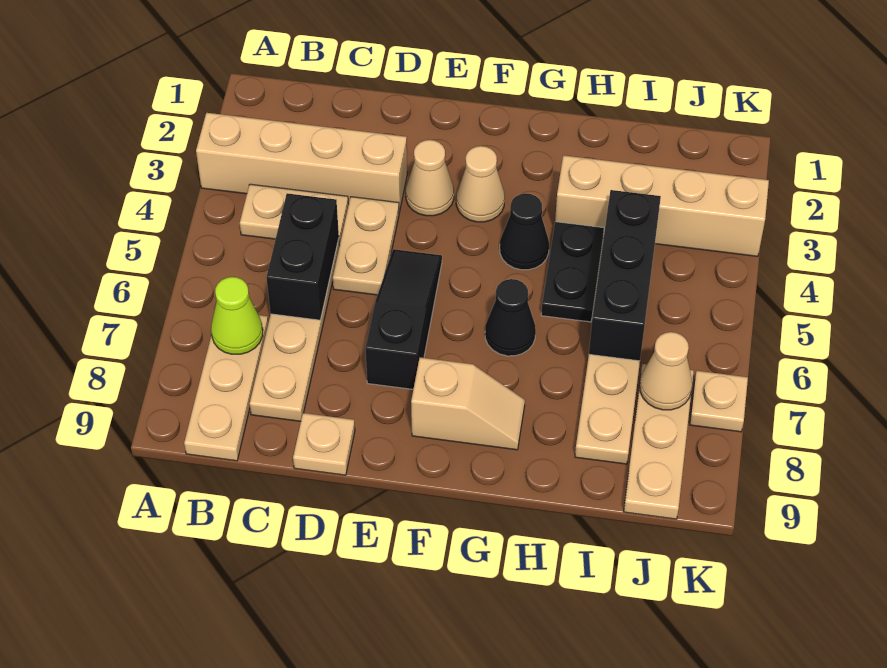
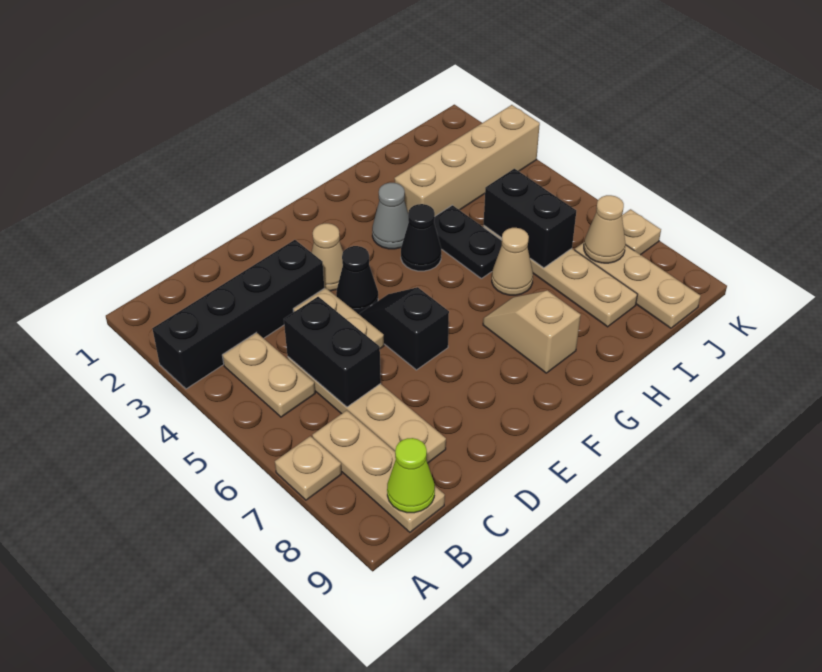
tan brick A3:D3 level 1 -> black brick A3:D3 level 1
tan plate B4:C4 level 1 -> tan plate B4:B5 level 1
lime cone B7 level 2 -> lime cone B9 level 2
tan plate D9 level 1 -> tan plate A7 level 1
black slope E5:E7 level 1 top 7 -> black slope E5:E6 level 1 top 6
tan cone F3 level 1 -> tan cone H6 level 1
tan slope F8:G8 level 1 top F -> tan slope G7:G8 level 1 top 8
none -> grey cone G3 level 1
black cone G6 level 1 -> black cone E4 level 1
black brick I4:I6 level 2 -> black brick I5:I6 level 2

